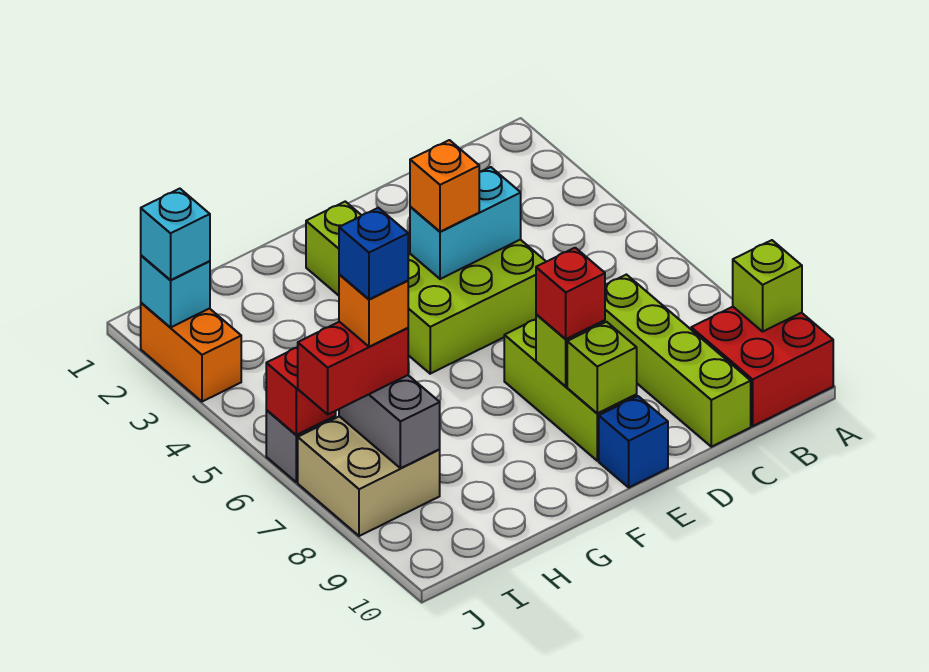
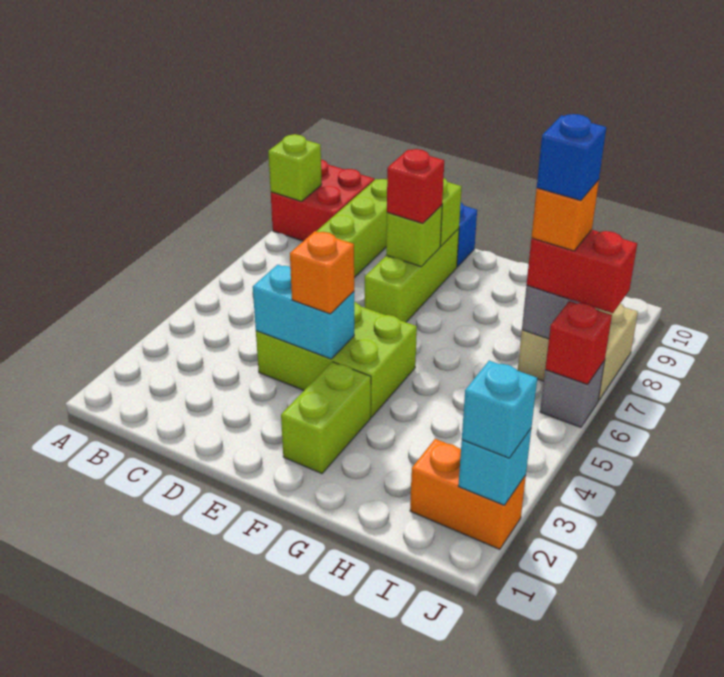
orange brick J2:J3 level 1 -> orange brick I2:J2 level 1

